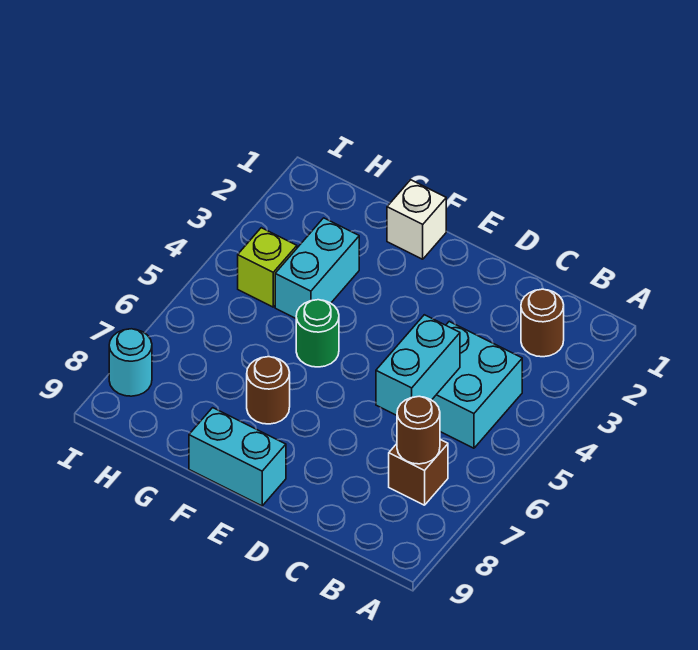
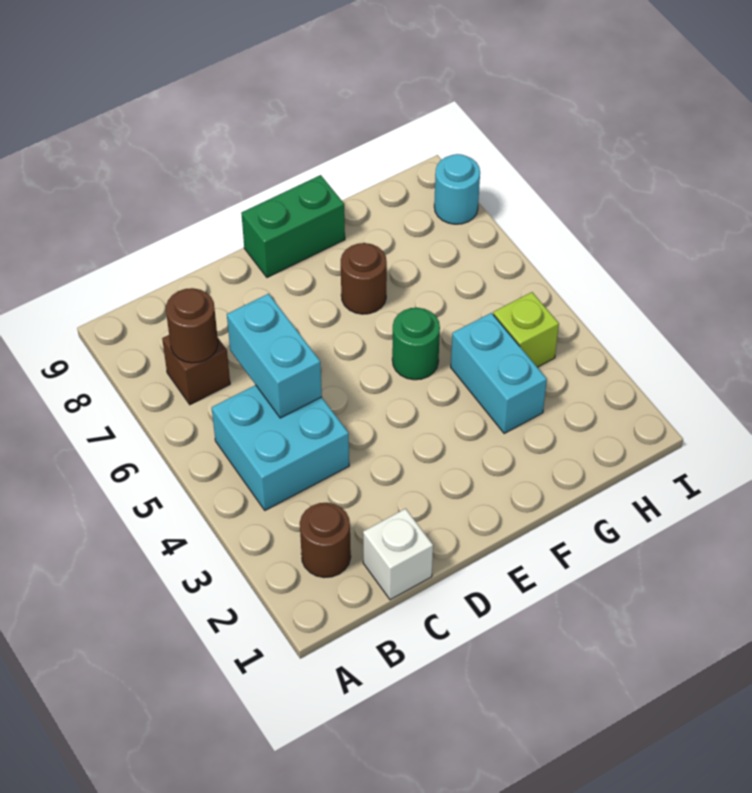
cyan brick E9:F9 level 1 -> green brick E9:F9 level 1
white brick F1 level 1 -> white brick C1 level 1

